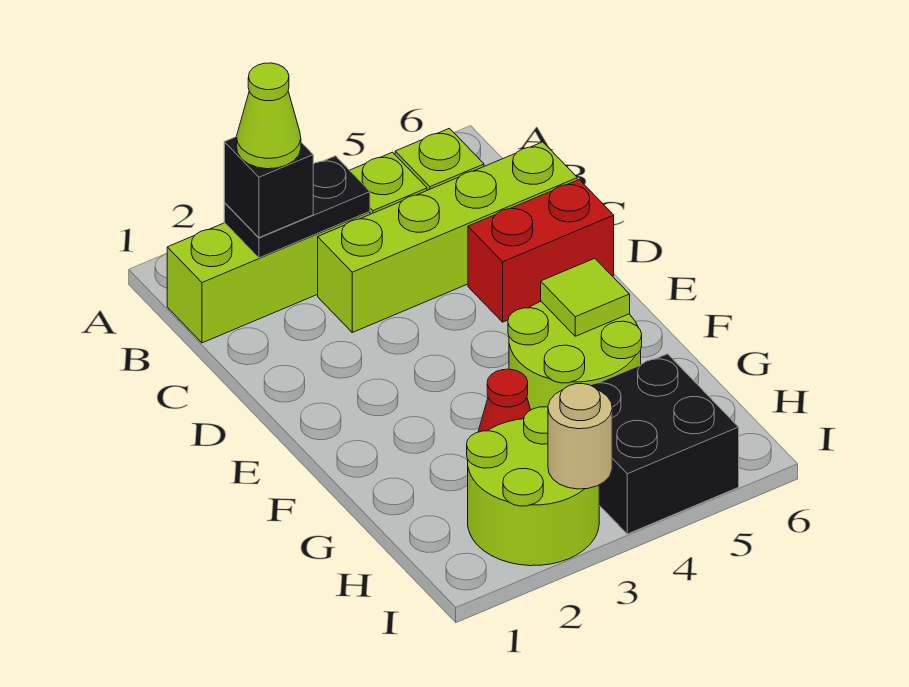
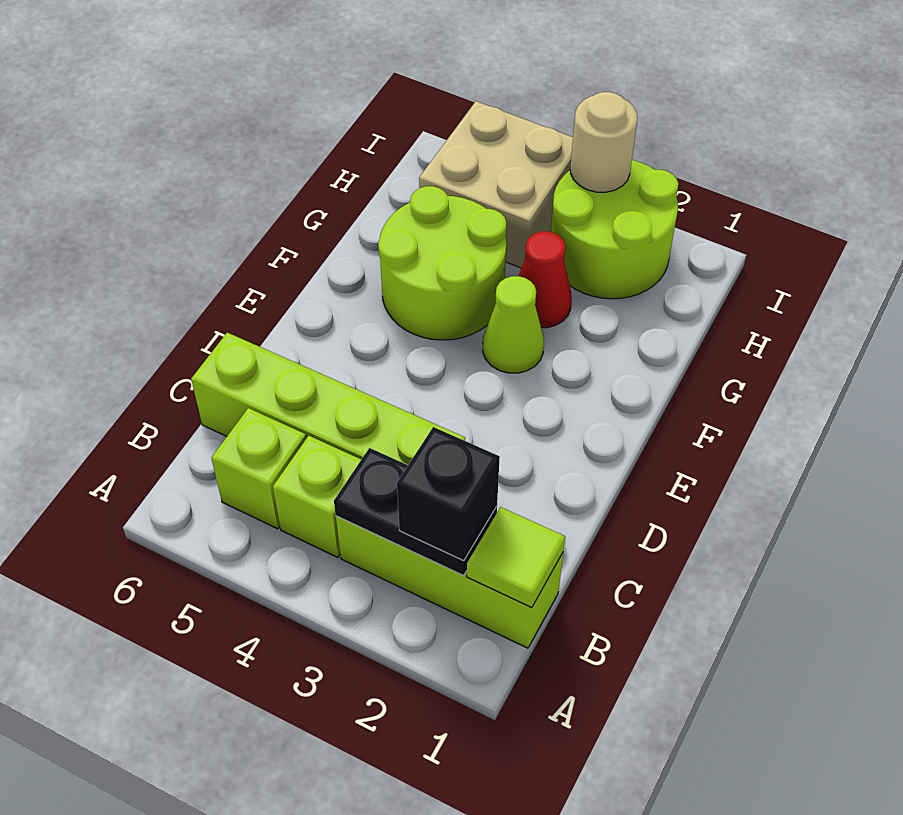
lime cone B2 level 4 -> lime cone F3 level 1
red brick D5:D6 level 1 -> none
lime tile F5 level 2 -> lime tile B1 level 2
black brick H4:I5 level 1 -> tan brick H4:I5 level 1

